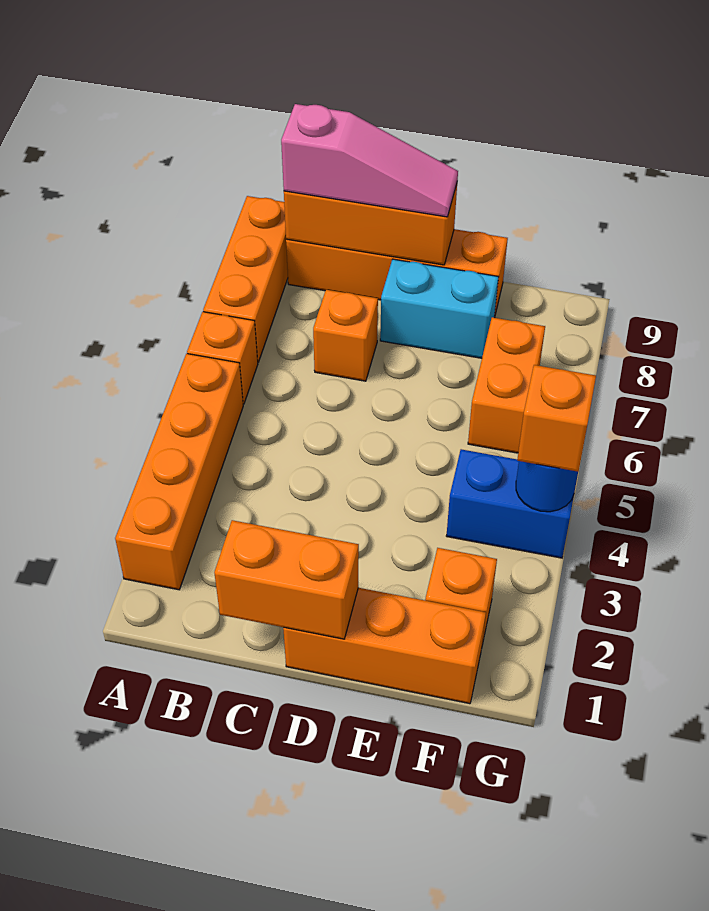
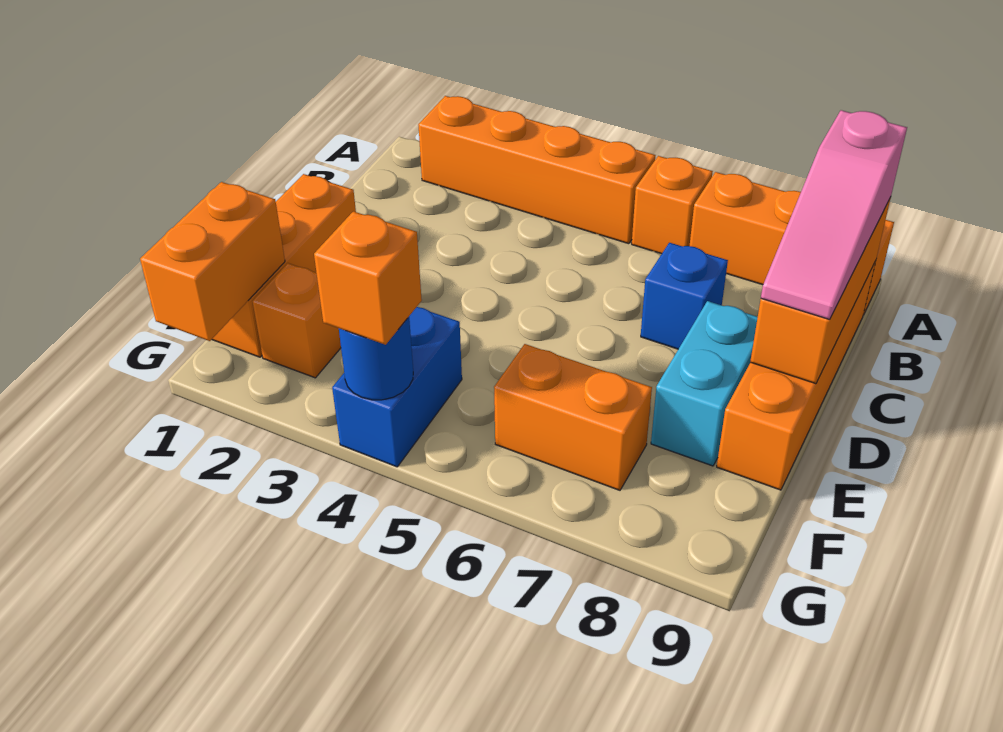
orange brick C1:D1 level 2 -> orange brick F1:G1 level 2
orange brick C7 level 1 -> blue brick C7 level 1

